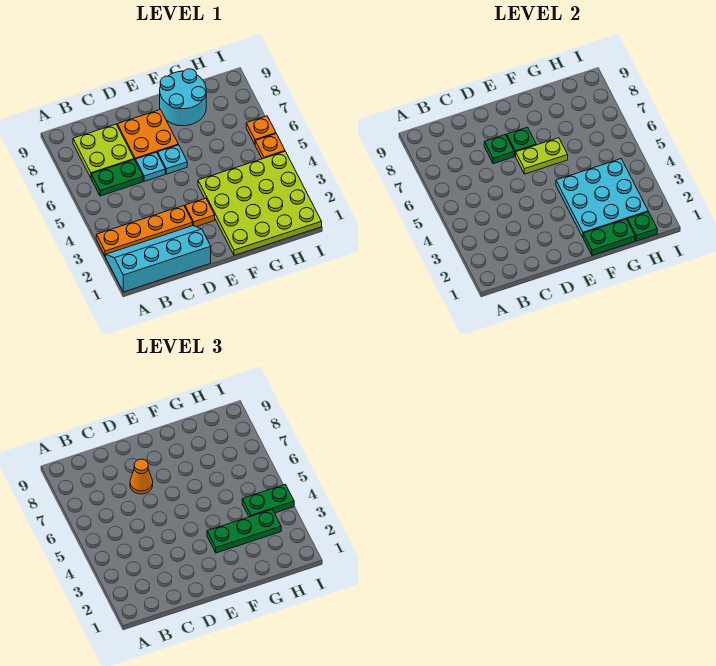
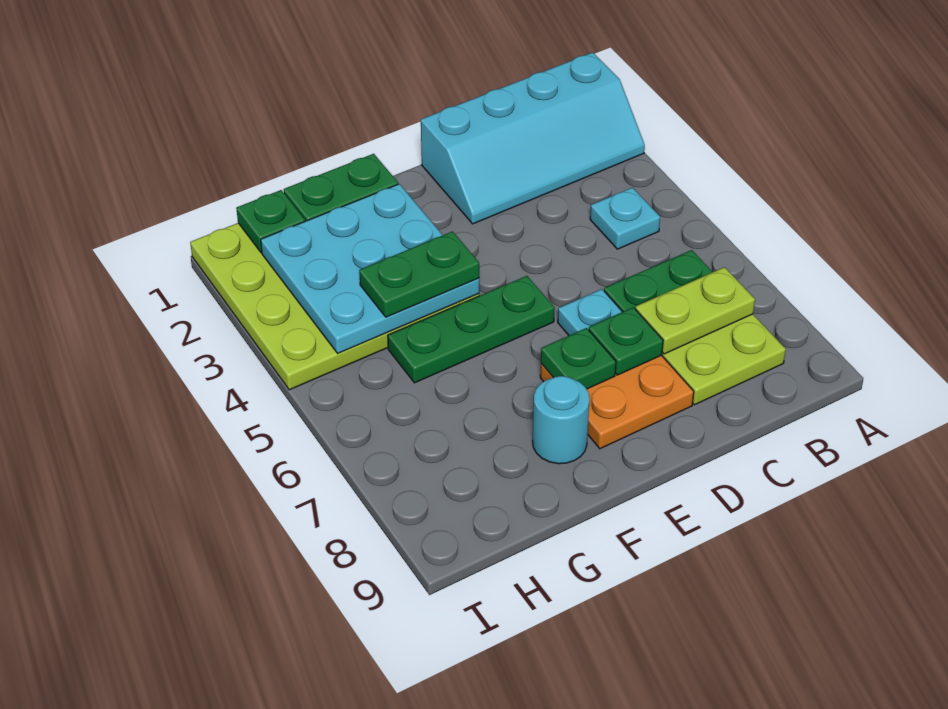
orange plate A3:D3 level 1 -> none
orange cone D7 level 3 -> none
orange plate E3 level 1 -> none
cyan plate E6 level 1 -> cyan plate B4 level 1
lime plate E6:F6 level 2 -> lime plate B7:C7 level 2
green plate F3:H3 level 3 -> green plate E5:G5 level 1
cyan round brick F8:G9 level 1 -> cyan round brick F8 level 1
green plate H4:I4 level 3 -> green plate F4:G4 level 3
orange plate I5 level 1 -> none
orange plate I6 level 1 -> none

